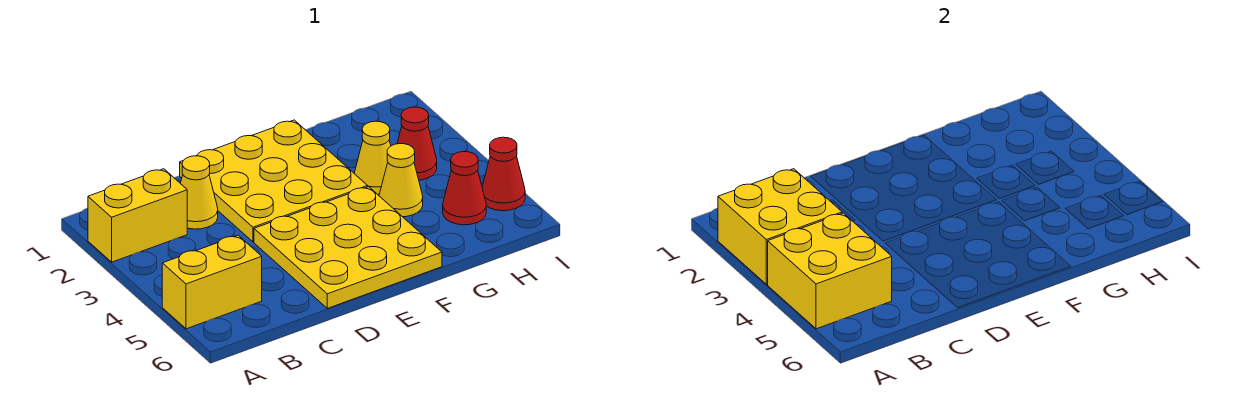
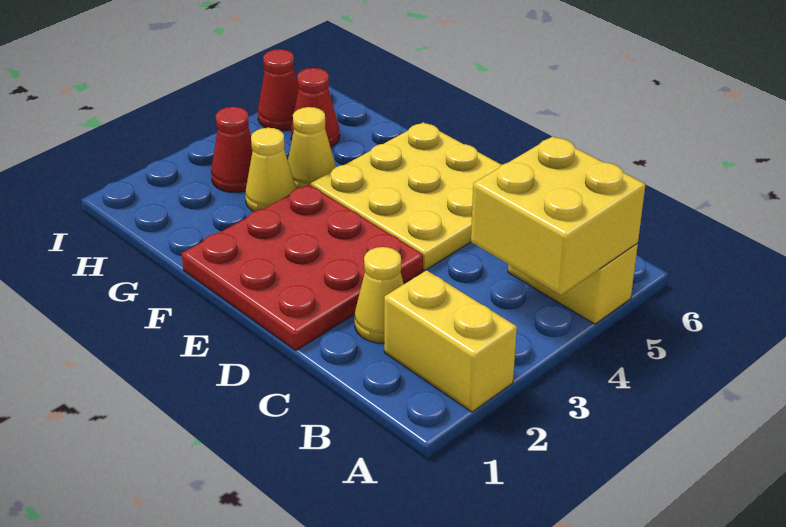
yellow brick A2:B3 level 2 -> none
yellow plate D1:F3 level 1 -> red plate D1:F3 level 1

